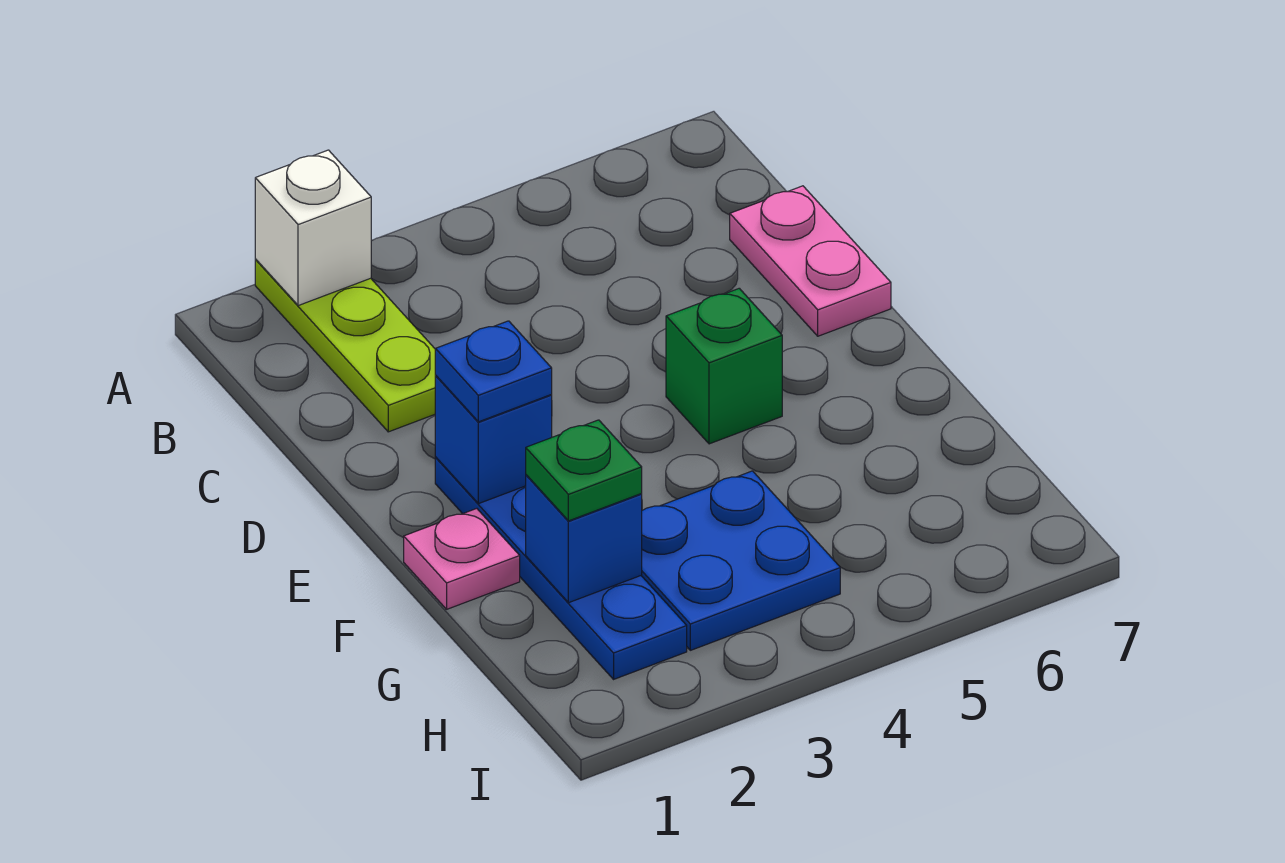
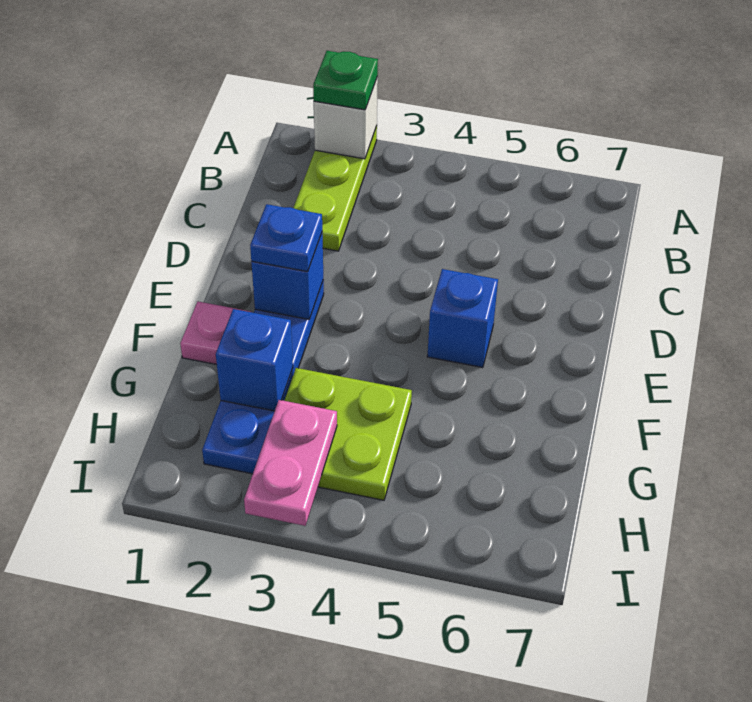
pink plate C7:D7 level 1 -> pink plate H3:I3 level 2
green brick E5 level 1 -> blue brick E5 level 1
green plate G2 level 3 -> green plate A2 level 3
blue plate G3:H4 level 1 -> lime plate G3:H4 level 1

